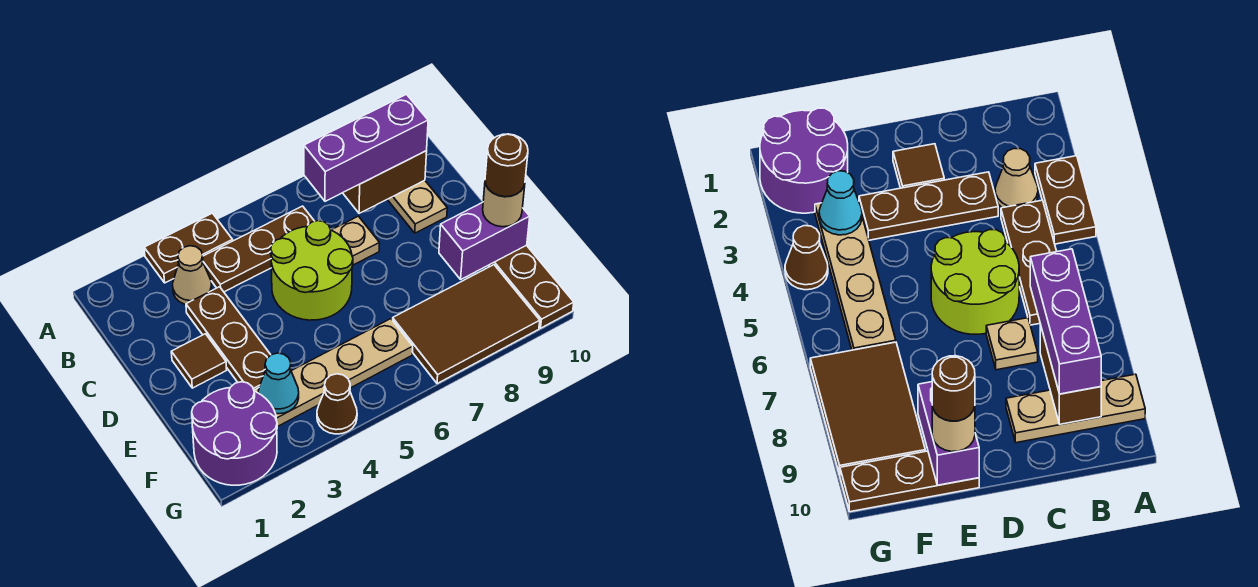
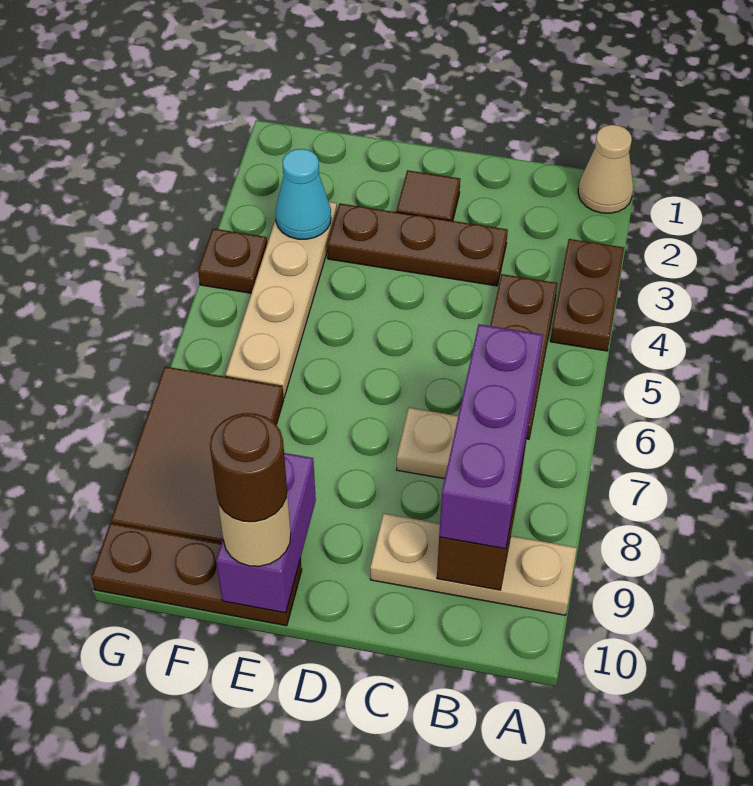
tan cone B3 level 1 -> tan cone A1 level 1
lime round brick C5:D6 level 1 -> none
purple round brick F1:G2 level 1 -> none
brown cone G4 level 1 -> brown plate G4 level 1

